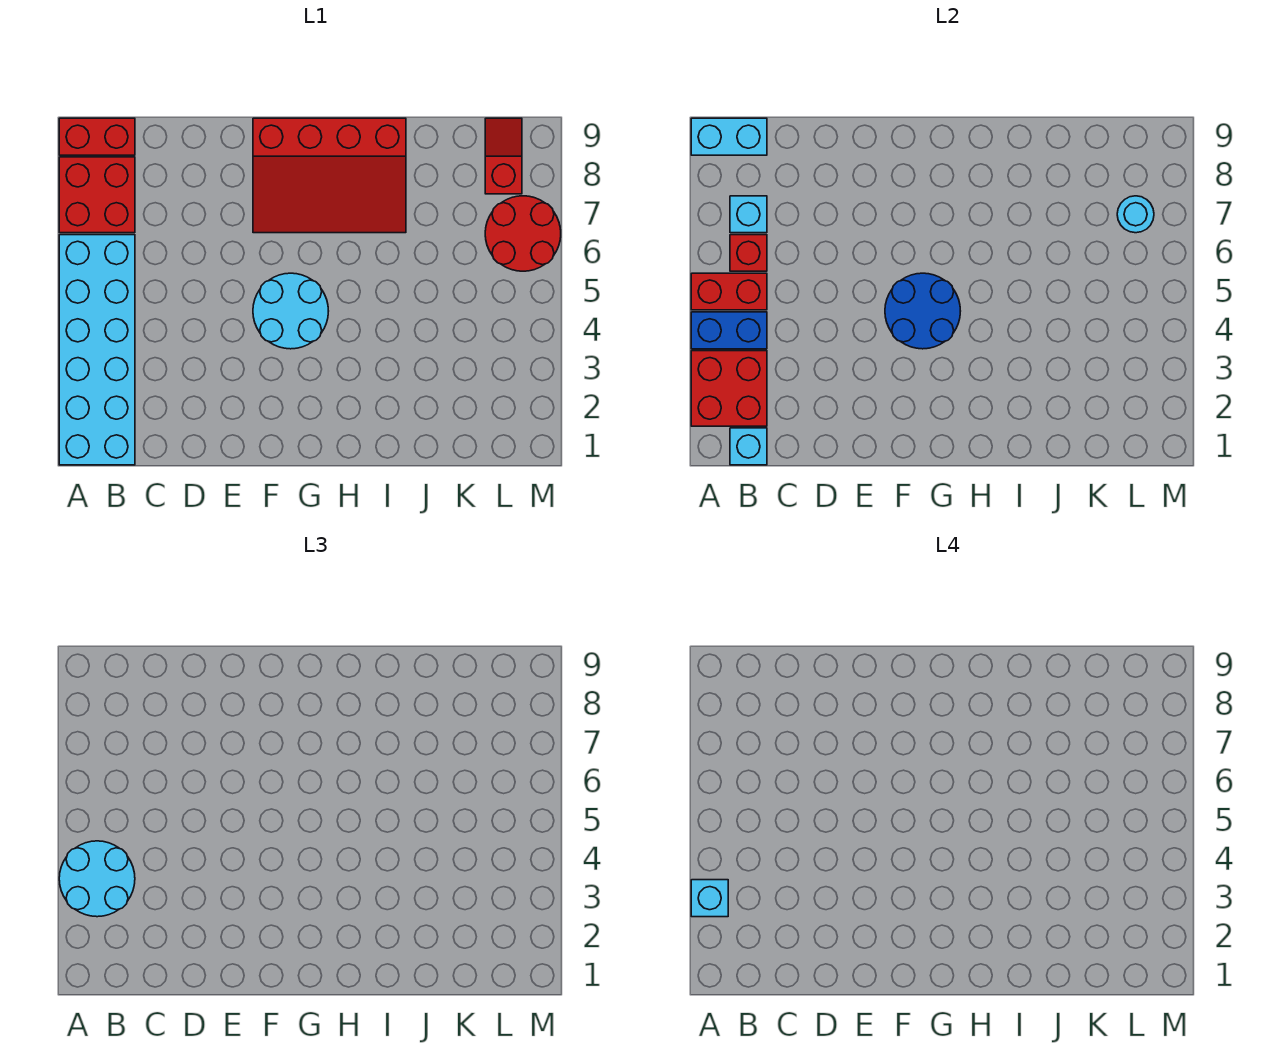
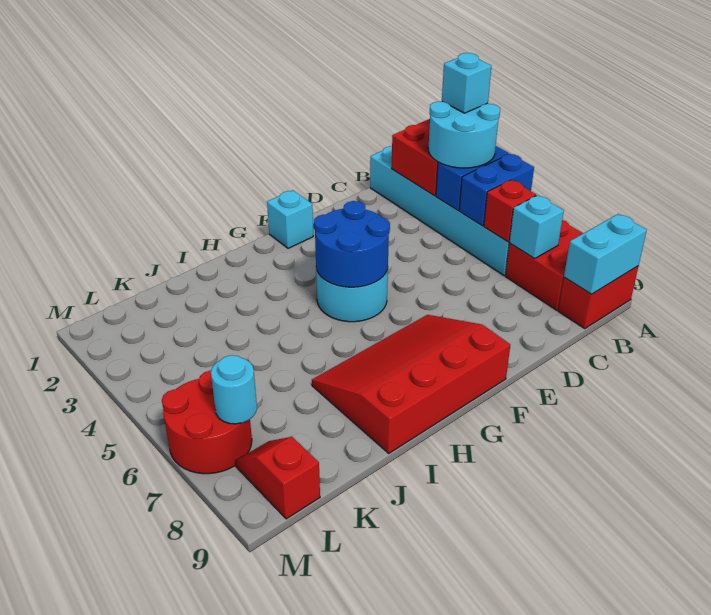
red brick A5:B5 level 2 -> blue brick A5:B5 level 2
cyan brick B1 level 2 -> cyan brick F1 level 1
red slope L8:L9 level 1 top 8 -> red slope L8:L9 level 1 top 9

